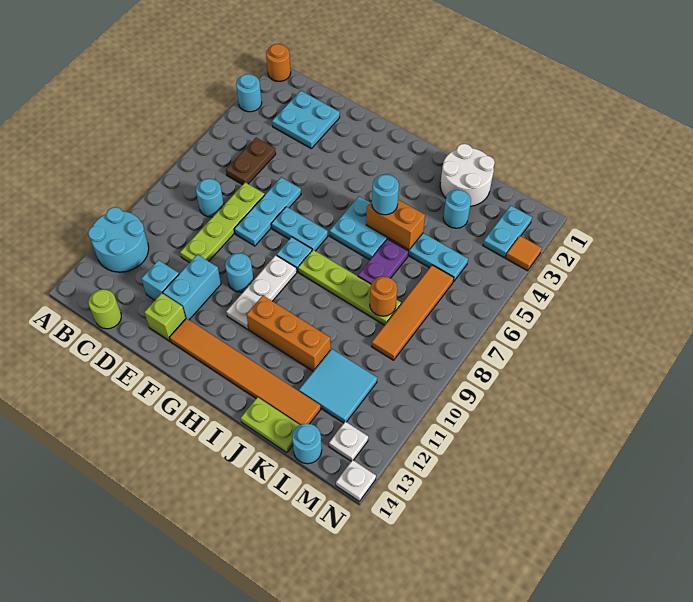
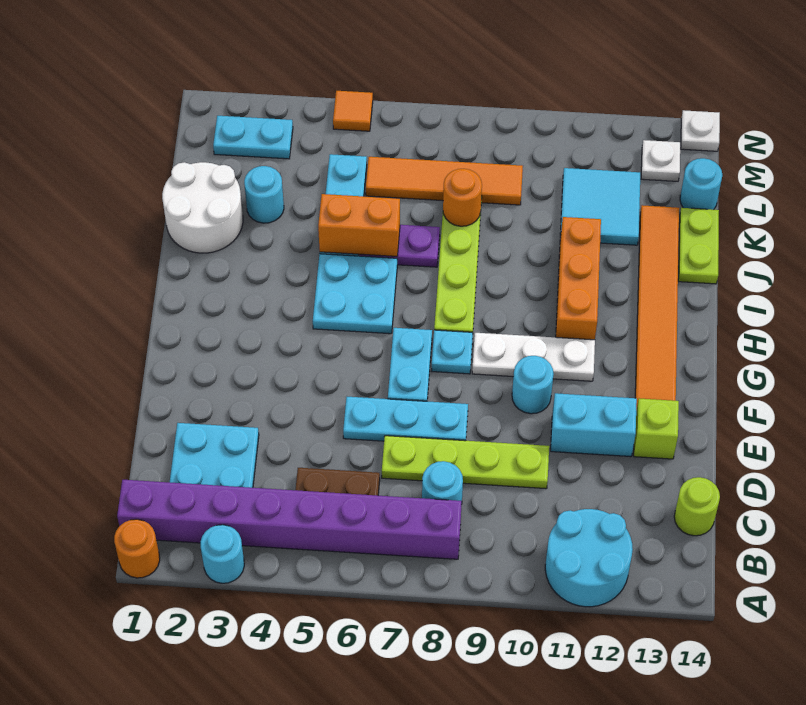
none -> purple brick B1:B8 level 1
cyan brick D12 level 1 -> none
orange brick I5:J5 level 2 -> orange brick J5:J6 level 2
cyan round brick I5 level 3 -> none
orange tile N3 level 1 -> orange tile N5 level 1

